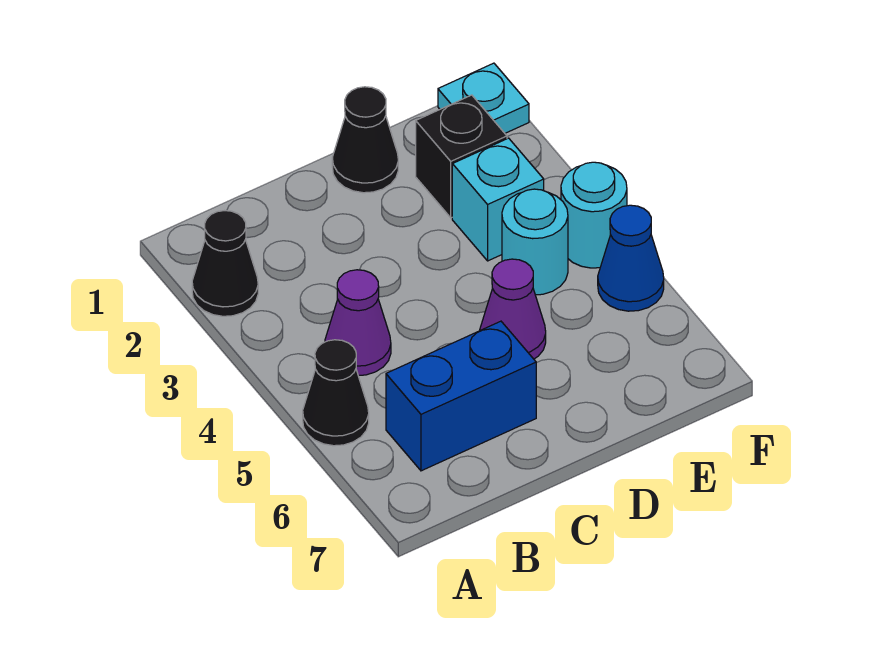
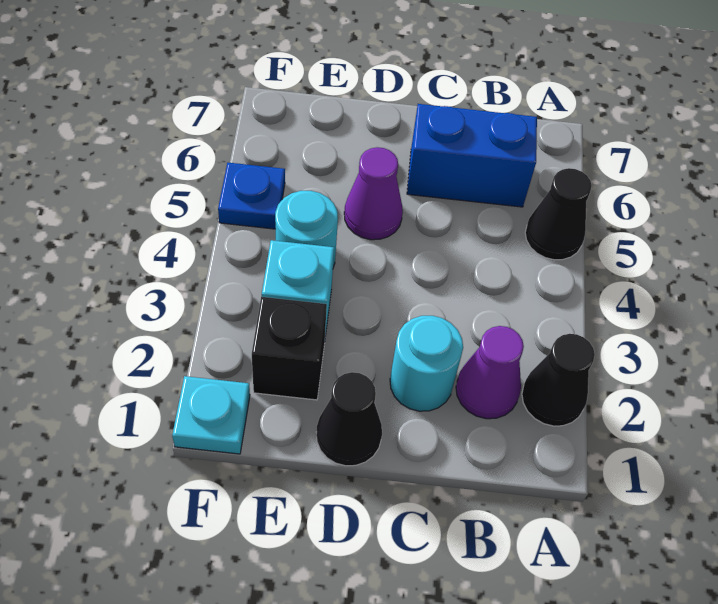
purple cone B4 level 1 -> purple cone B2 level 1
cyan round brick F4 level 1 -> cyan round brick C2 level 1
blue cone F5 level 1 -> blue plate F5 level 1

